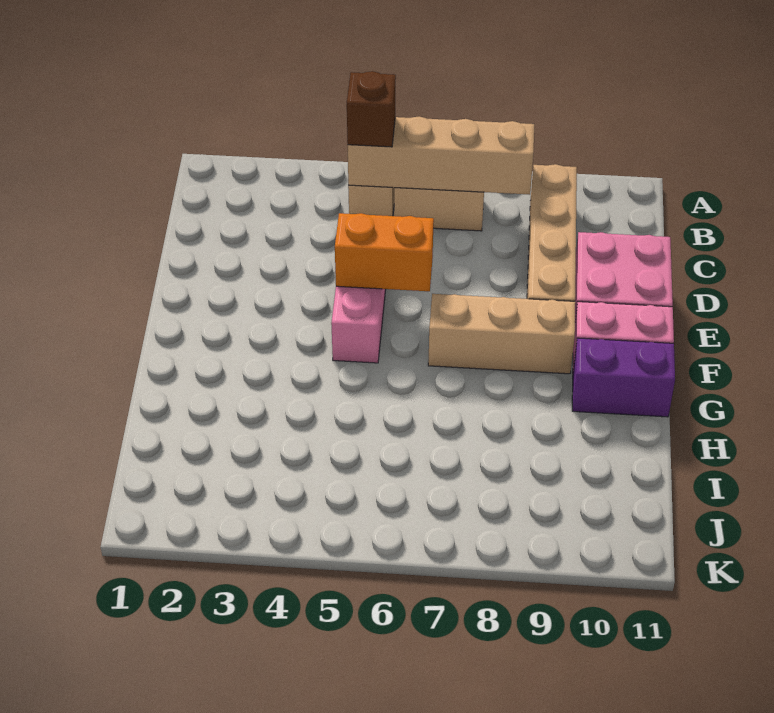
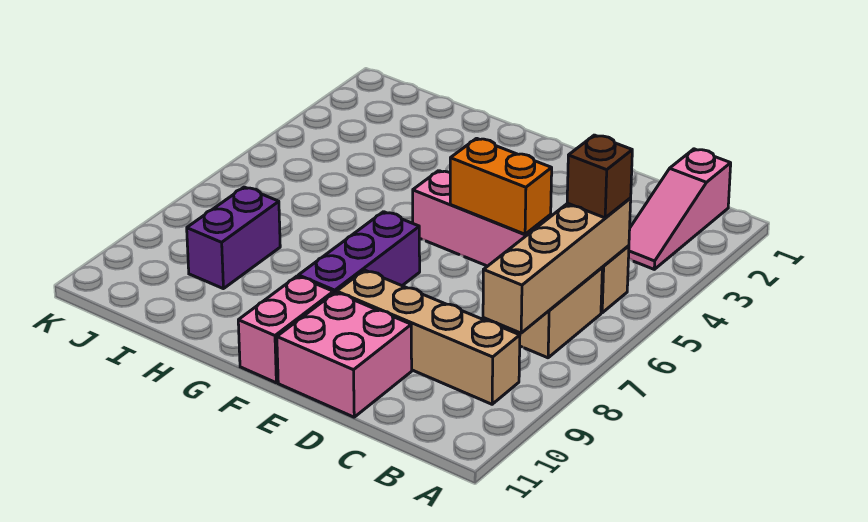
none -> pink slope B1:B3 level 1 top 1
orange brick E5:E6 level 2 -> orange brick D5:E5 level 2
tan brick F7:F9 level 1 -> purple brick F7:F9 level 1
purple brick G10:G11 level 1 -> purple brick I8:I9 level 1

